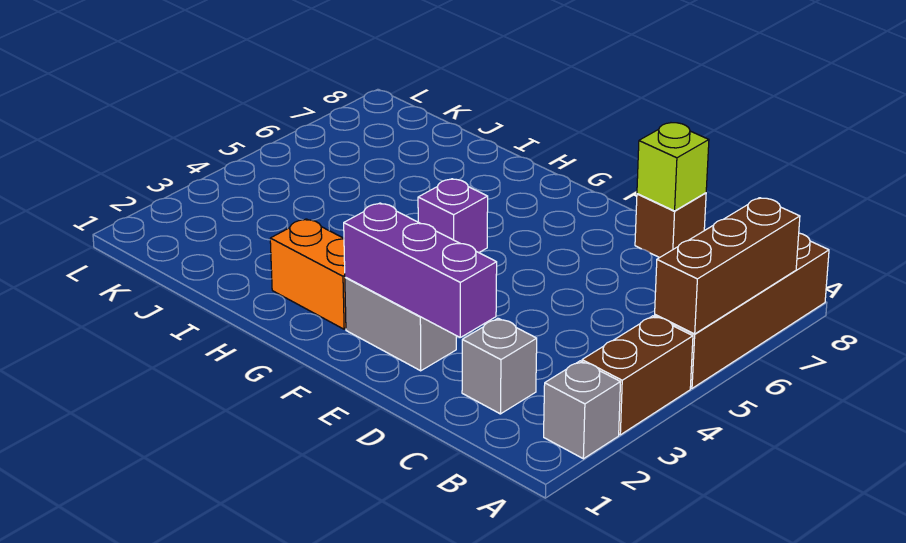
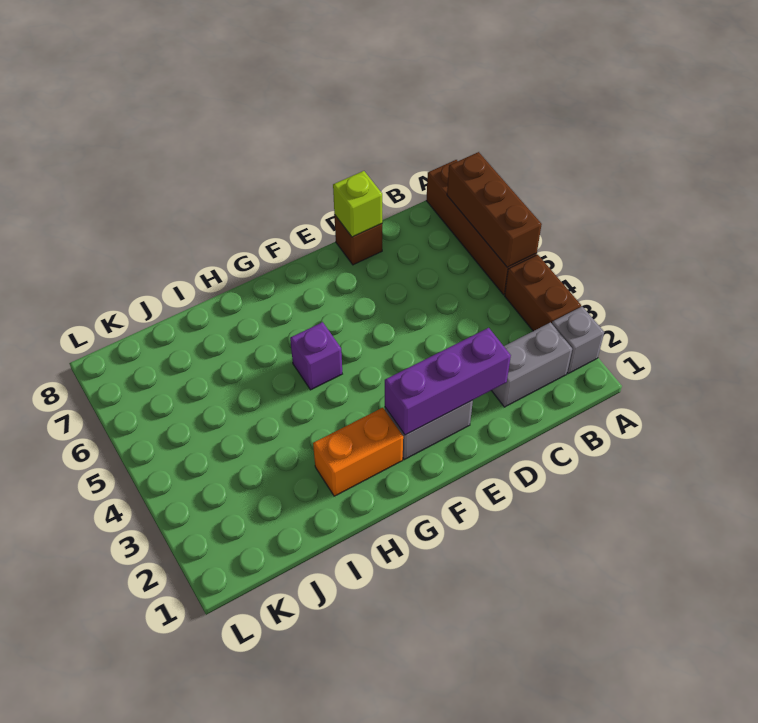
grey brick C2 level 1 -> grey brick B2:C2 level 1

